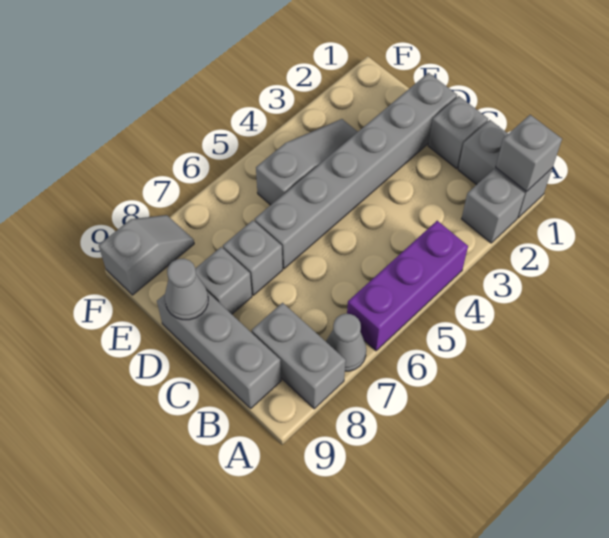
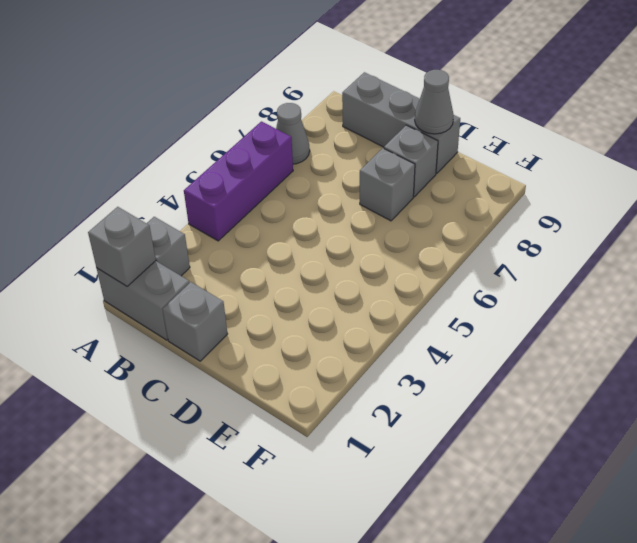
grey brick A8:B8 level 1 -> none
grey brick D1:D6 level 1 -> none
grey slope E3:E5 level 1 top 5 -> none
grey slope F8:F9 level 1 top 9 -> none

